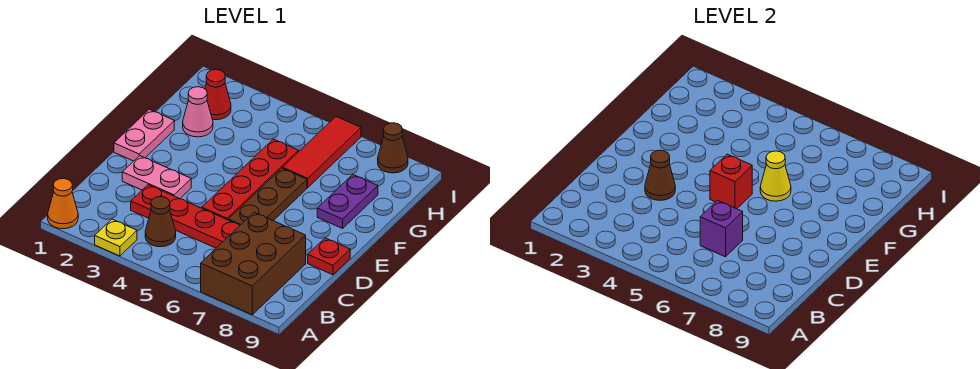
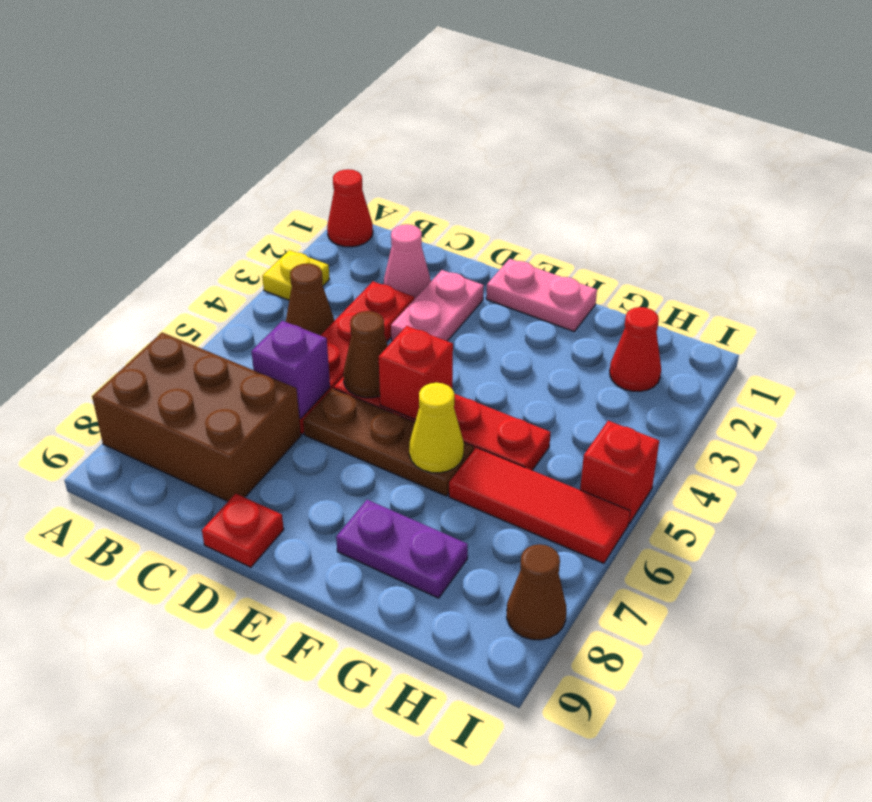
orange cone A1 level 1 -> red cone A1 level 1
brown cone D3 level 2 -> brown cone D5 level 2
pink cone G2 level 1 -> pink cone C2 level 1
none -> red brick I5 level 1

